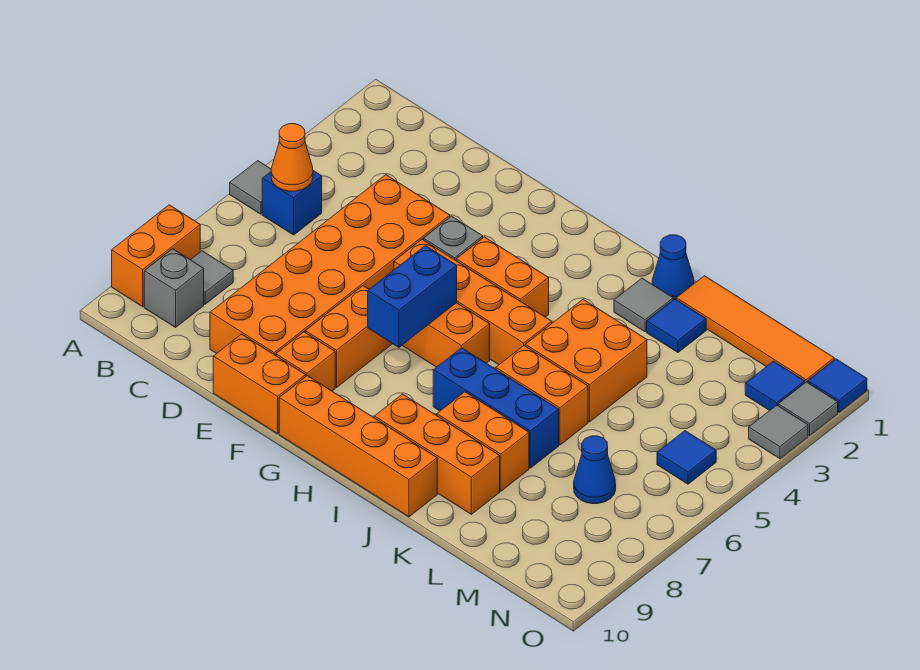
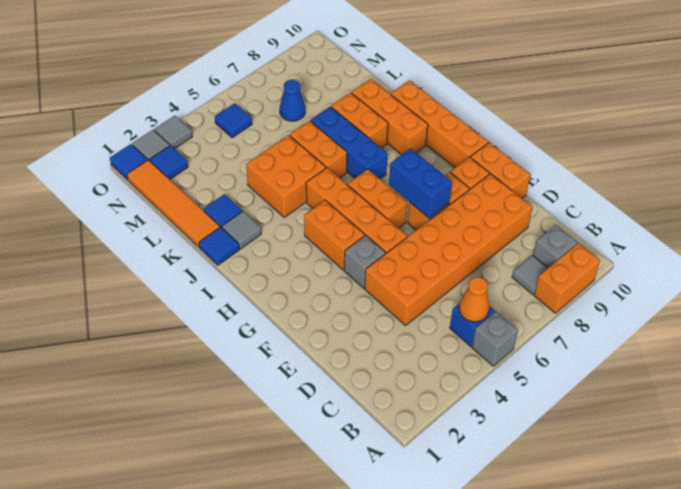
grey tile A5 level 1 -> grey brick A5 level 1
blue brick G6:G7 level 2 -> blue brick F7:G7 level 2
blue cone J1 level 1 -> blue tile J1 level 1

